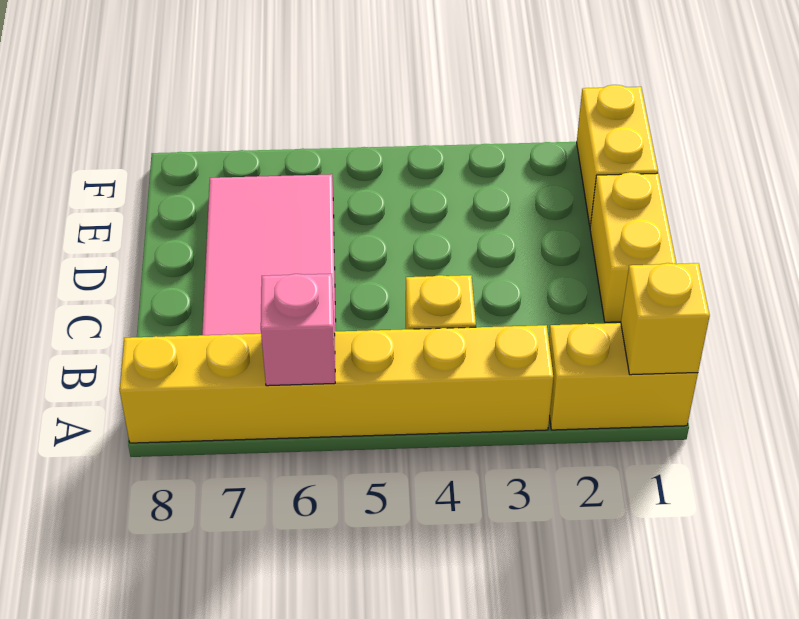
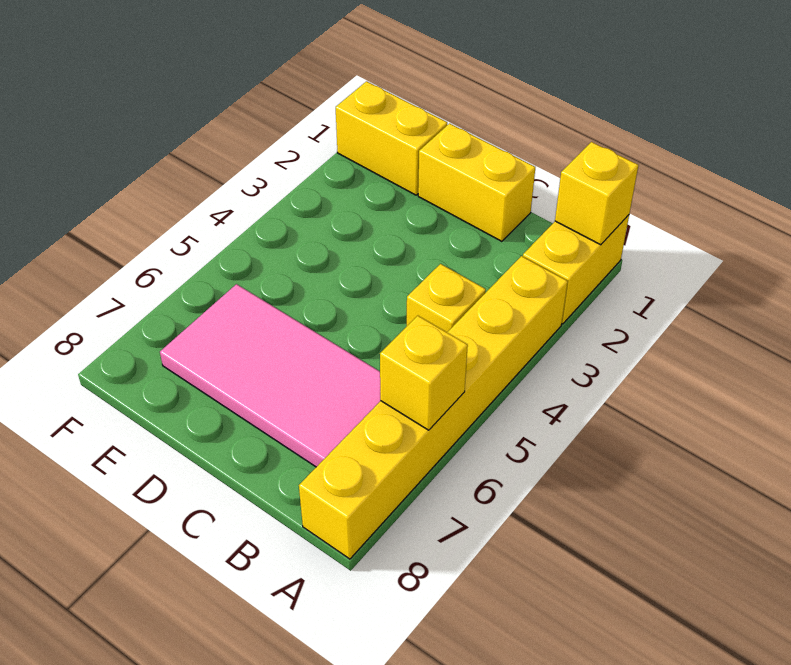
pink brick A6 level 2 -> yellow brick A6 level 2

